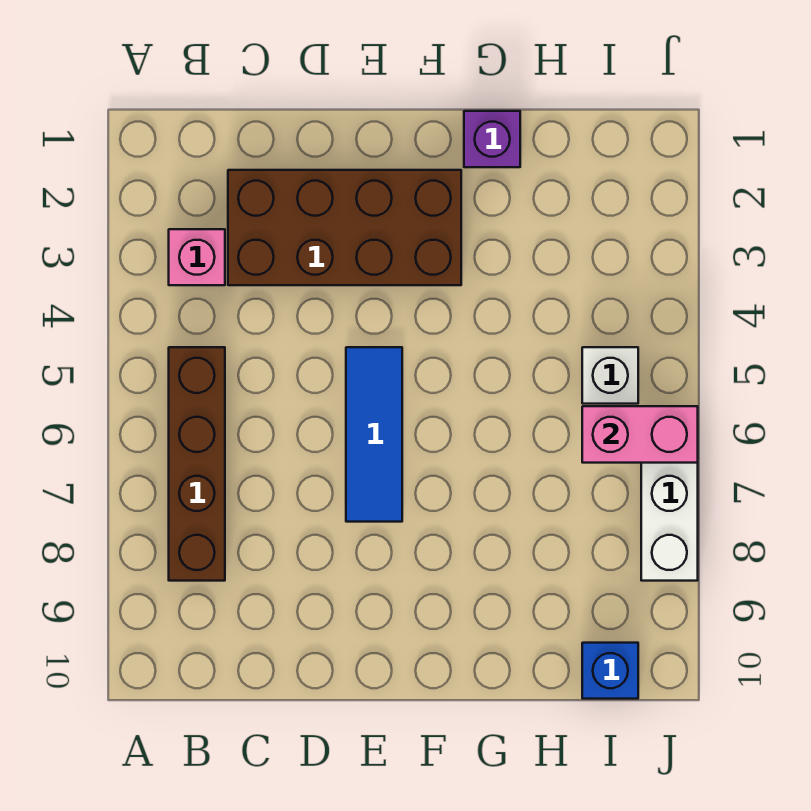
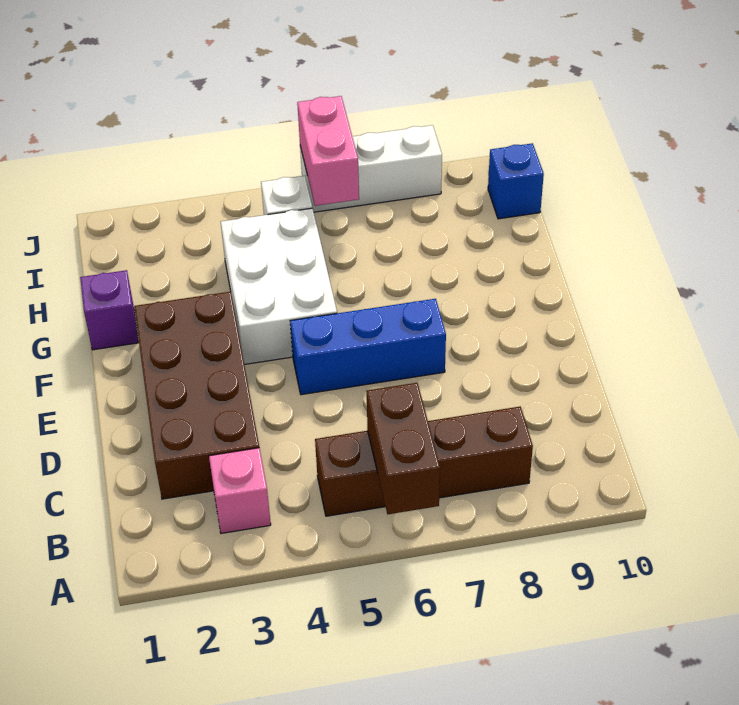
none -> brown brick A6:B6 level 2
blue tile E5:E7 level 1 -> blue brick E5:E7 level 1
none -> white brick F4:H5 level 1

